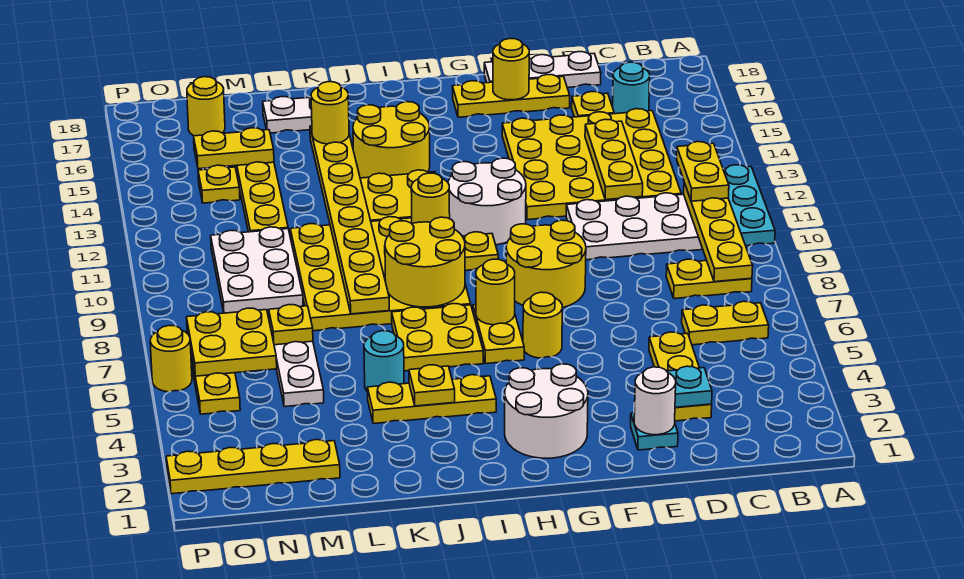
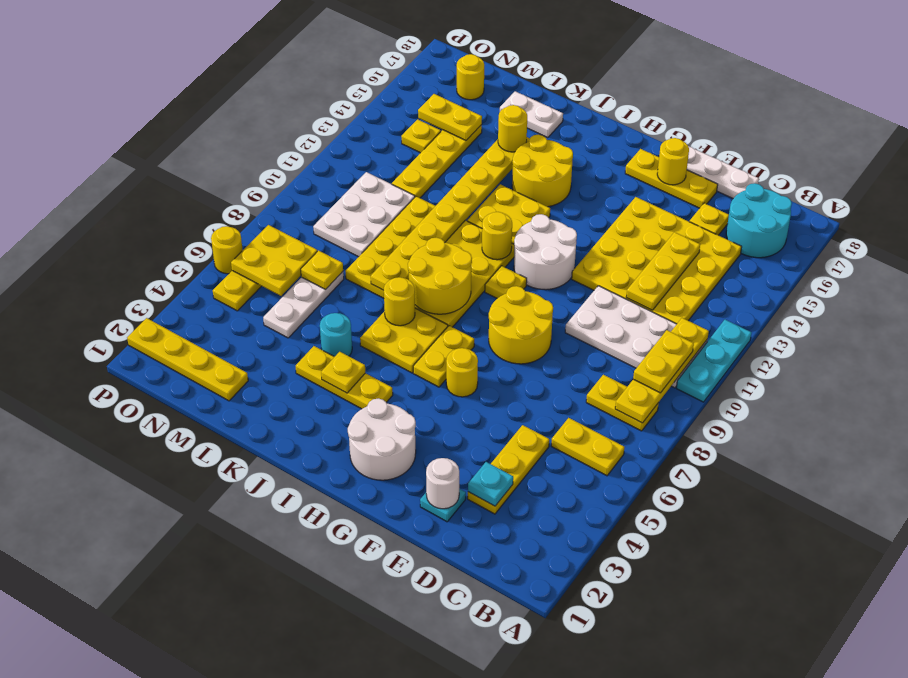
yellow plate B11:B12 level 3 -> yellow plate B9:B10 level 3
cyan round brick C16 level 1 -> cyan round brick B16:C17 level 1
yellow round brick H7 level 2 -> yellow round brick J7 level 2

